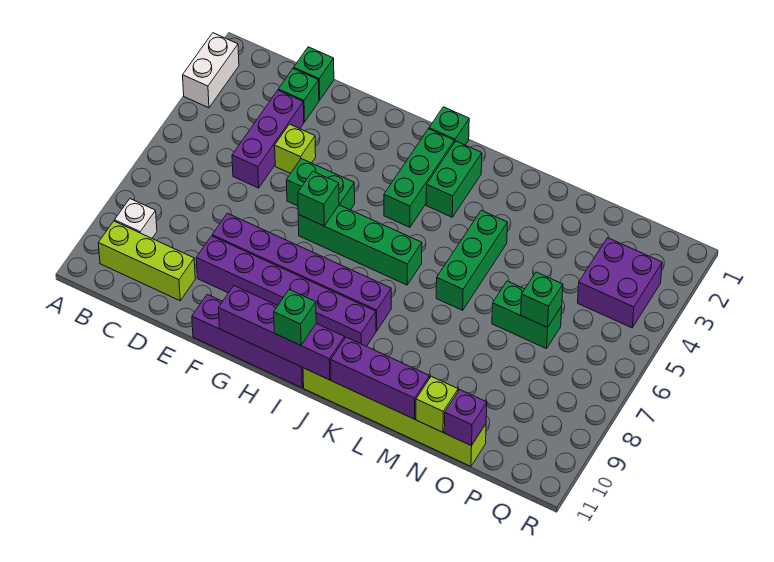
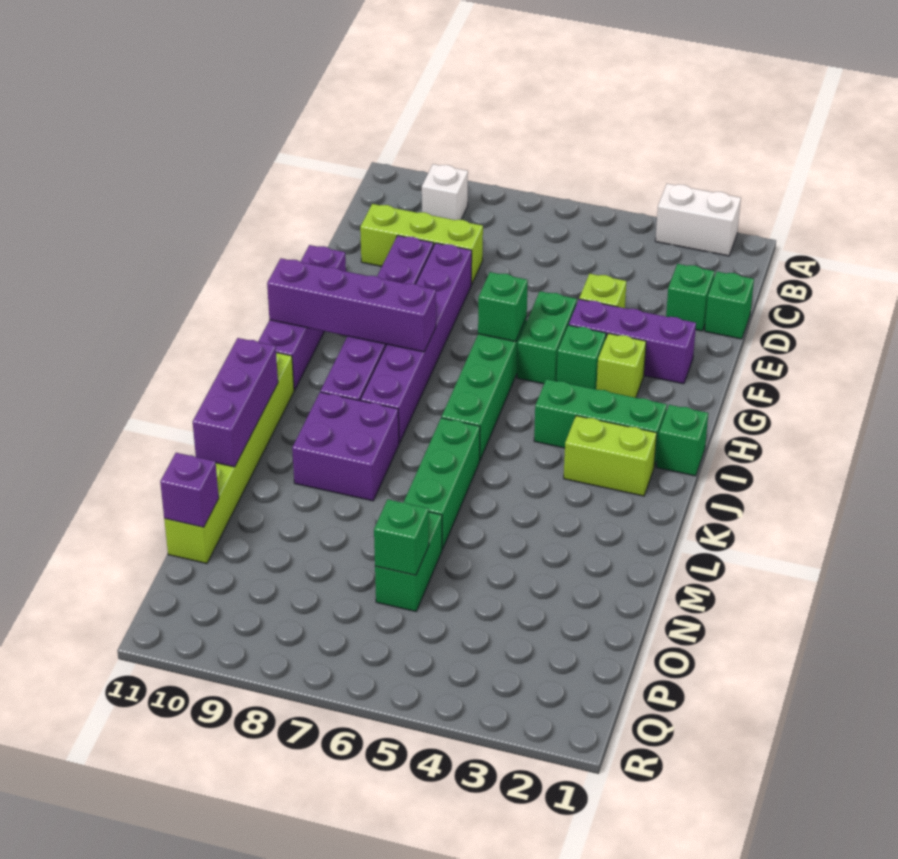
lime brick B10:D10 level 1 -> lime brick D8:D10 level 1
purple brick D3:D5 level 1 -> purple brick F2:F4 level 1
purple brick G11:J11 level 2 -> purple brick H8:H11 level 2
green brick I11 level 3 -> green brick G4 level 1
green brick J2:J3 level 1 -> lime brick J2:J3 level 1
green brick L4:L6 level 1 -> green brick K6:M6 level 1
lime brick N11 level 2 -> lime brick G3 level 1
purple brick P3:Q4 level 1 -> purple brick K8:L9 level 1

